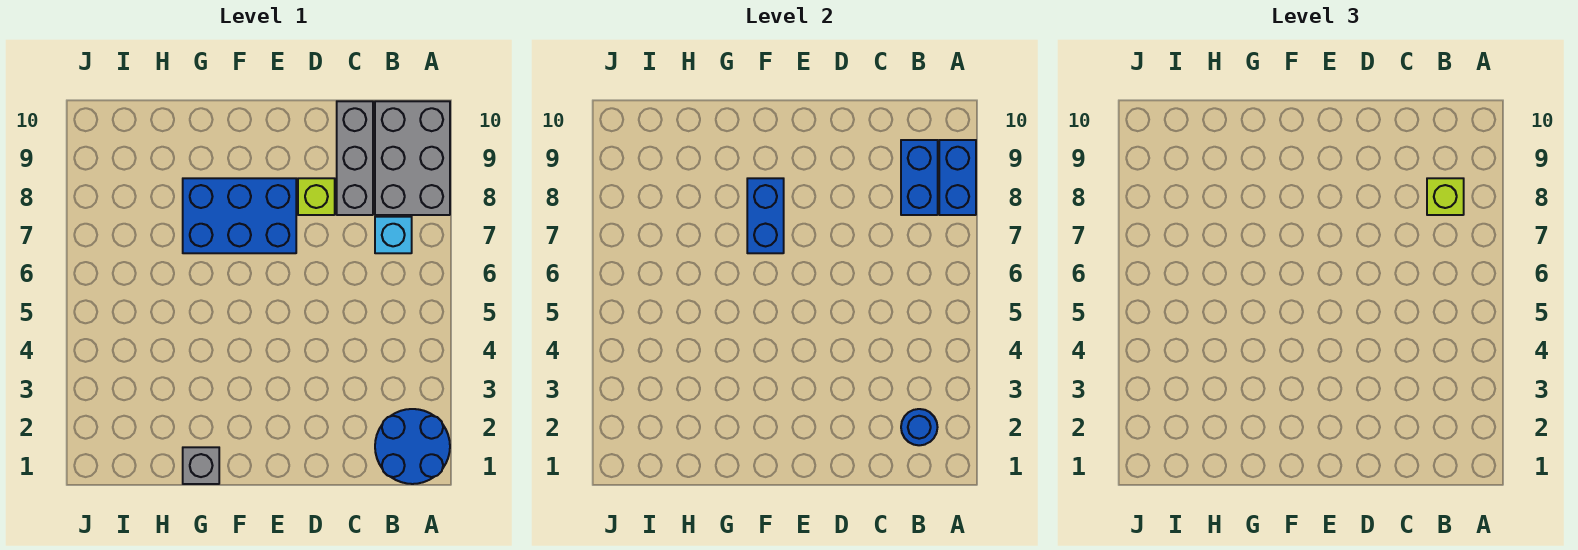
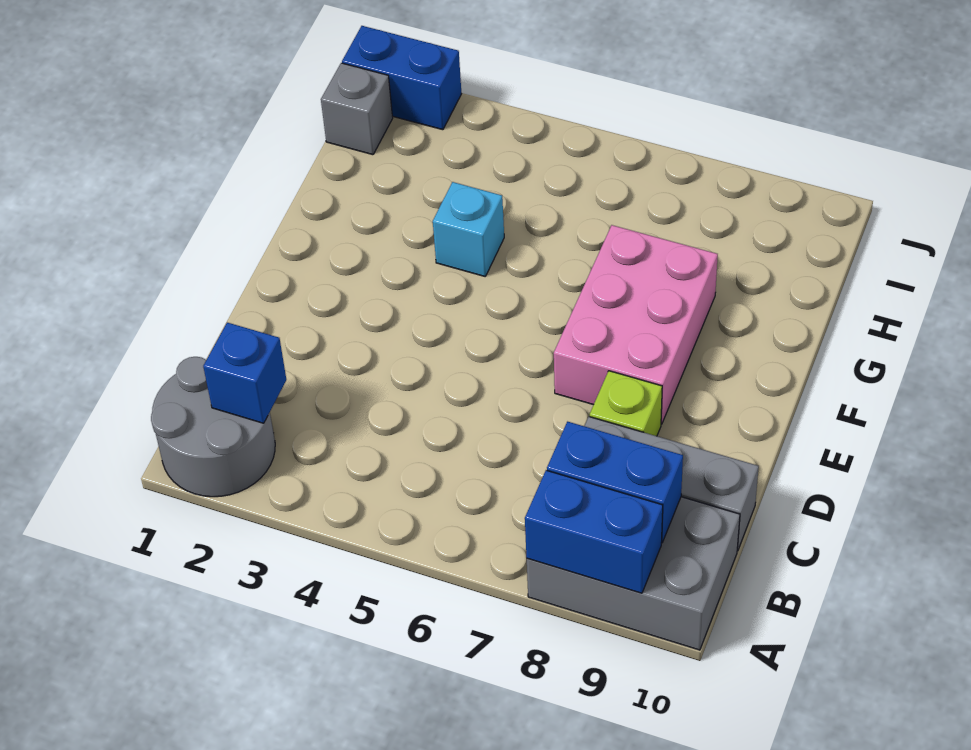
blue round brick A1:B2 level 1 -> grey round brick A1:B2 level 1
blue round brick B2 level 2 -> blue brick B2 level 2
cyan brick B7 level 1 -> cyan brick G4 level 1
lime brick B8 level 3 -> none
blue brick E7:G8 level 1 -> pink brick E7:G8 level 1
blue brick F7:F8 level 2 -> blue brick J1:J2 level 1
grey brick G1 level 1 -> grey brick I1 level 1

